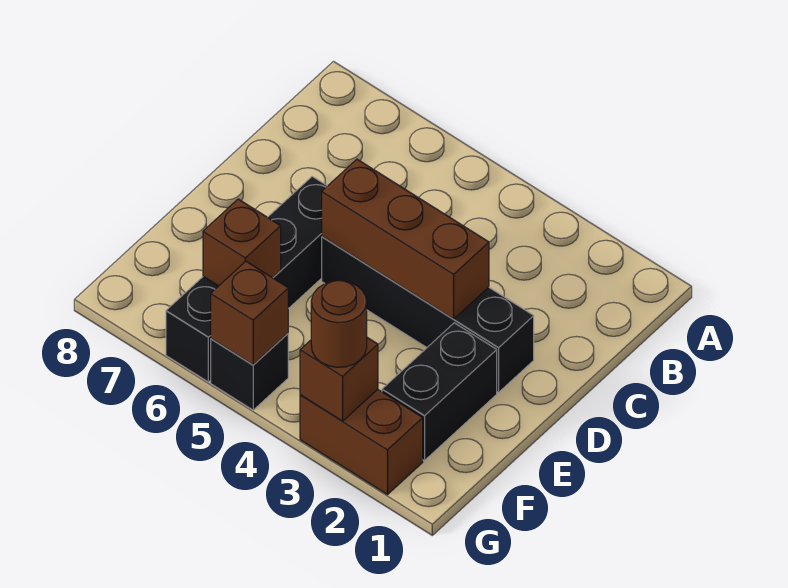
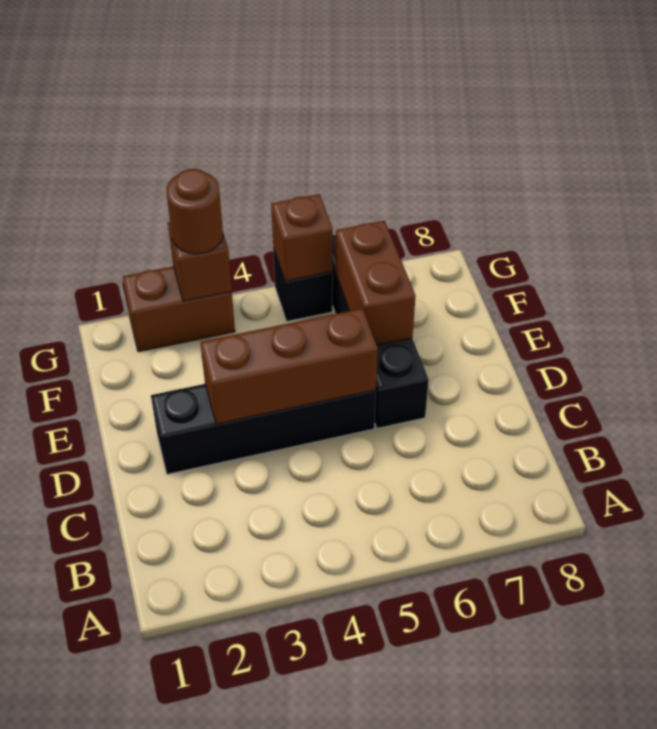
black brick E2:F2 level 1 -> none
brown brick F6 level 2 -> brown brick E6:F6 level 2

